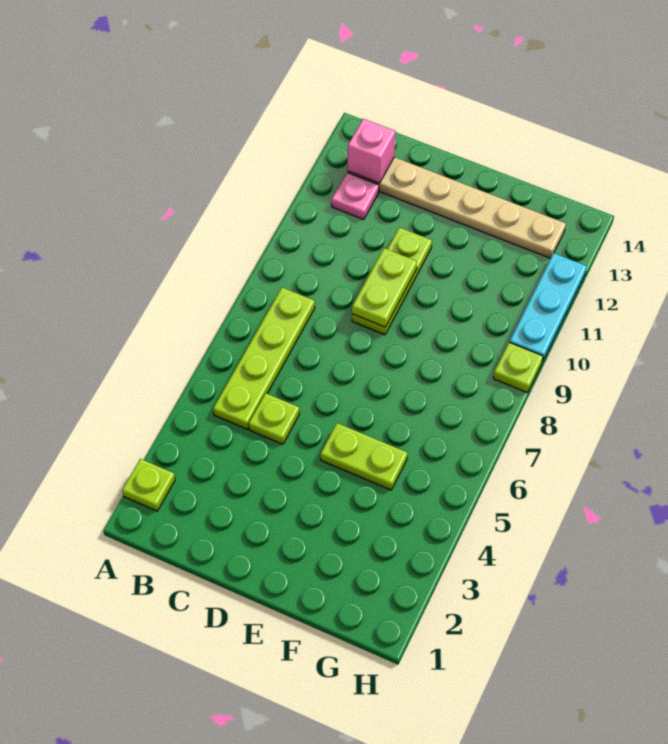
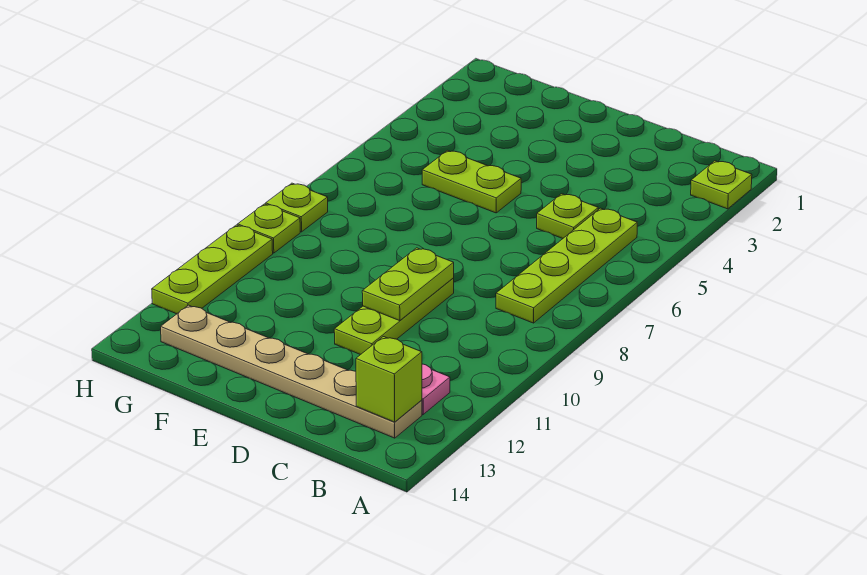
pink brick B13 level 2 -> lime brick B13 level 2
none -> lime plate H8 level 1
cyan plate H10:H12 level 1 -> lime plate H10:H12 level 1

